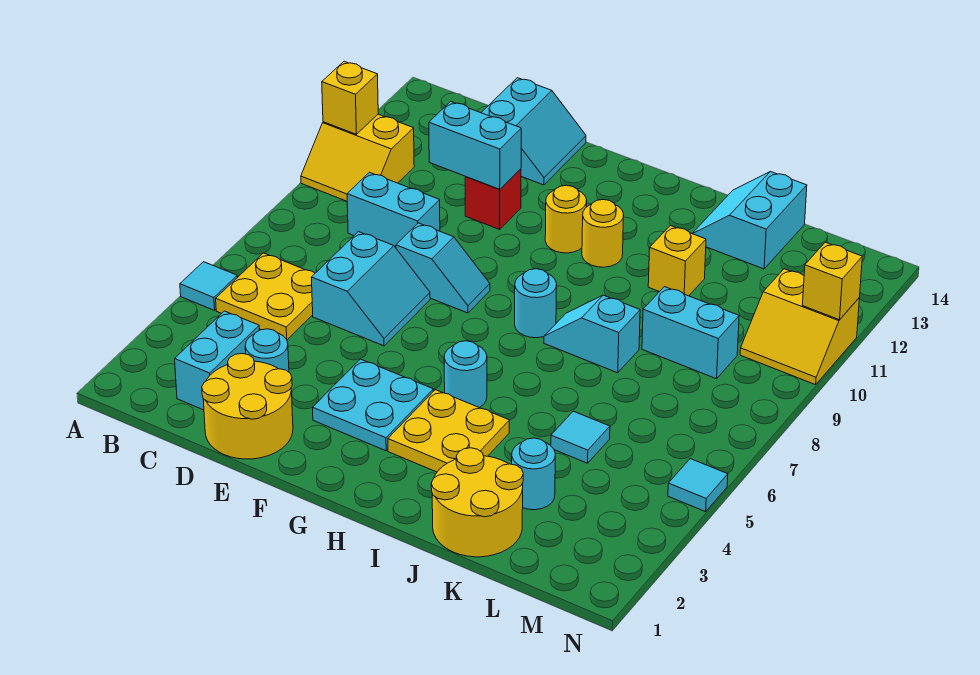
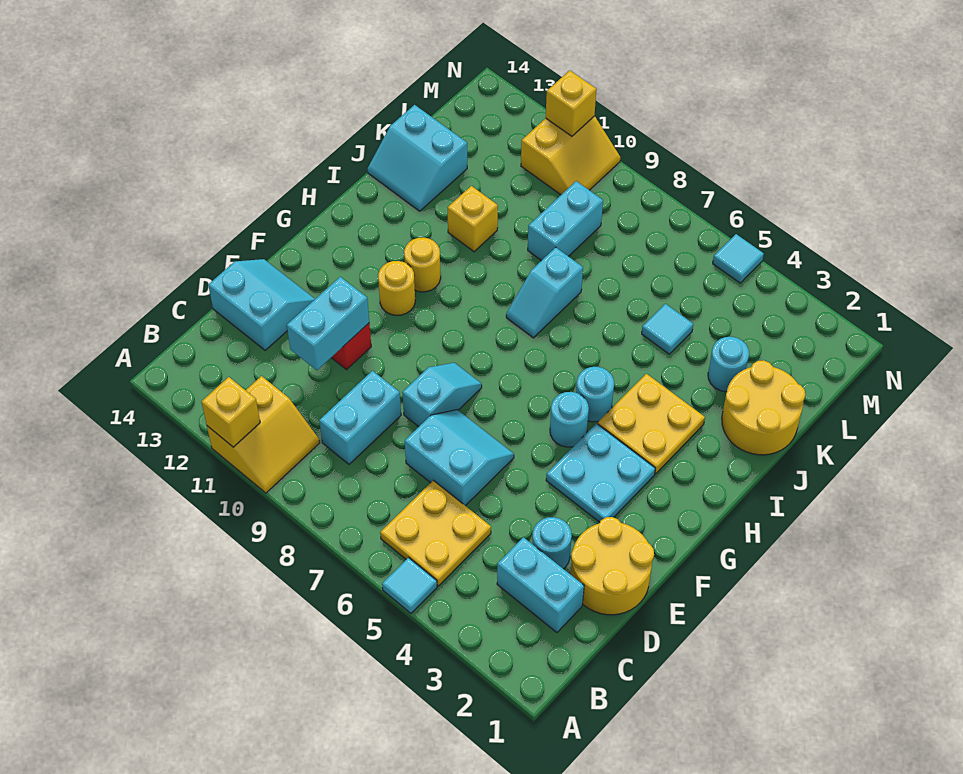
cyan round brick H8 level 1 -> cyan round brick G5 level 1

